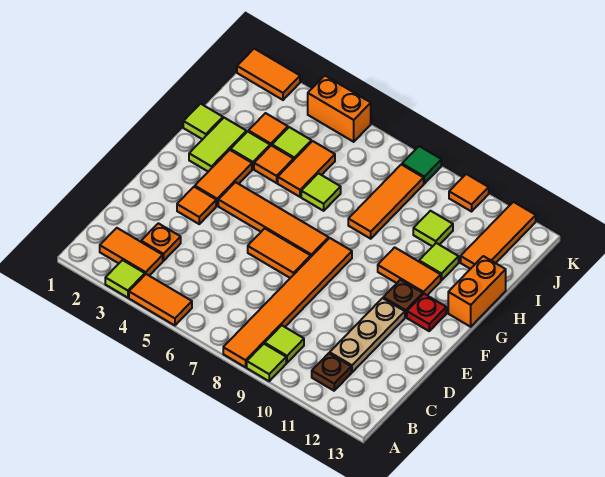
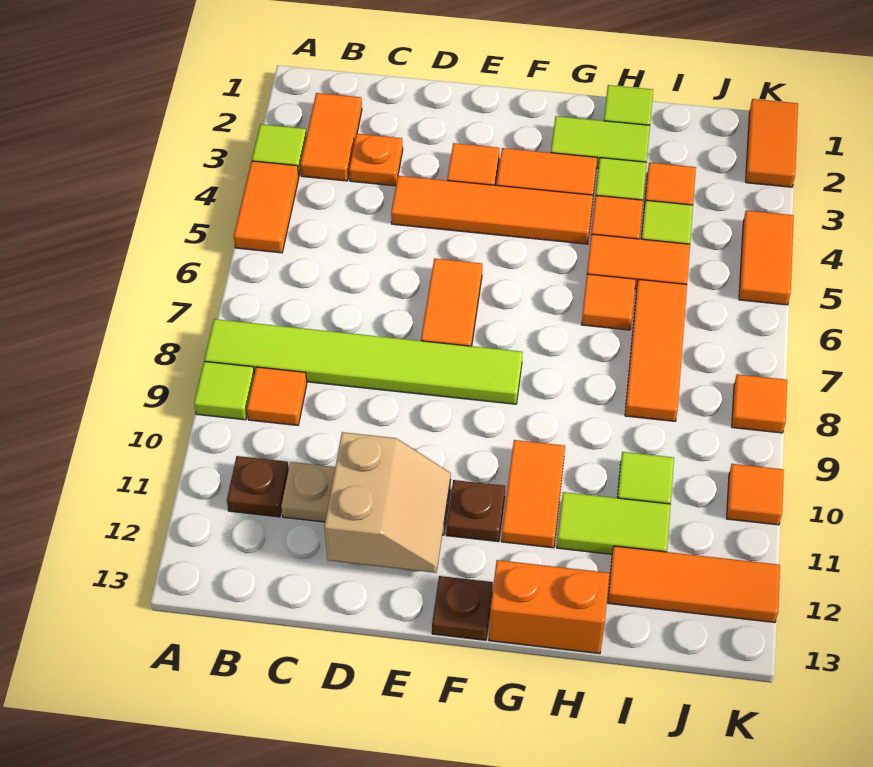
orange tile A8:F8 level 1 -> lime tile A8:F8 level 1
lime tile B9 level 1 -> orange tile B9 level 1
none -> tan slope D11:E12 level 2 top D
orange tile F4:F7 level 1 -> orange tile D4:G4 level 1
red plate F12 level 1 -> none
none -> brown plate F13 level 1
lime tile H6 level 1 -> orange tile H6 level 1
orange tile H8:J8 level 1 -> orange tile I6:I8 level 1
lime tile H11 level 1 -> lime tile H11:I11 level 1
orange brick K4:K5 level 1 -> orange tile K4:K5 level 1
green tile K8 level 1 -> orange tile K8 level 1

